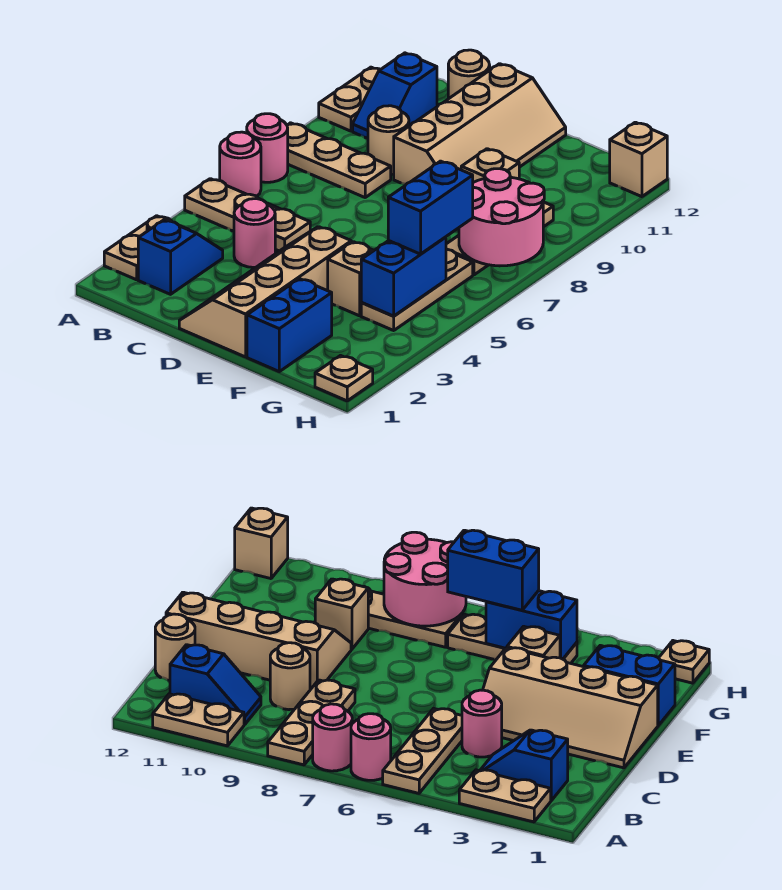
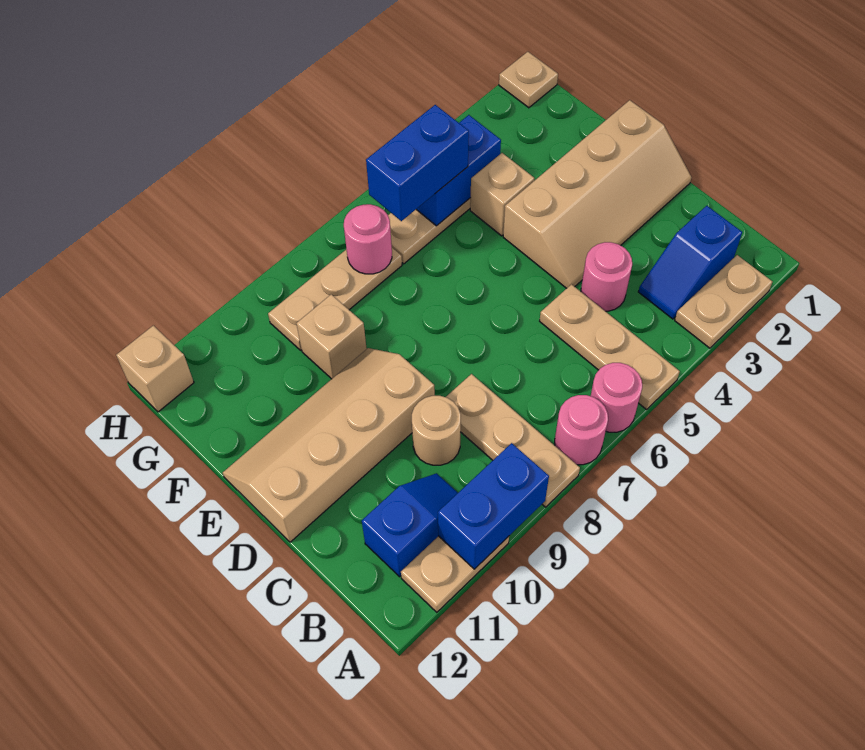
tan round brick C12 level 1 -> none
blue brick F1:F2 level 1 -> blue brick A9:A10 level 2
pink round brick G7:H8 level 2 -> pink round brick G7 level 2

